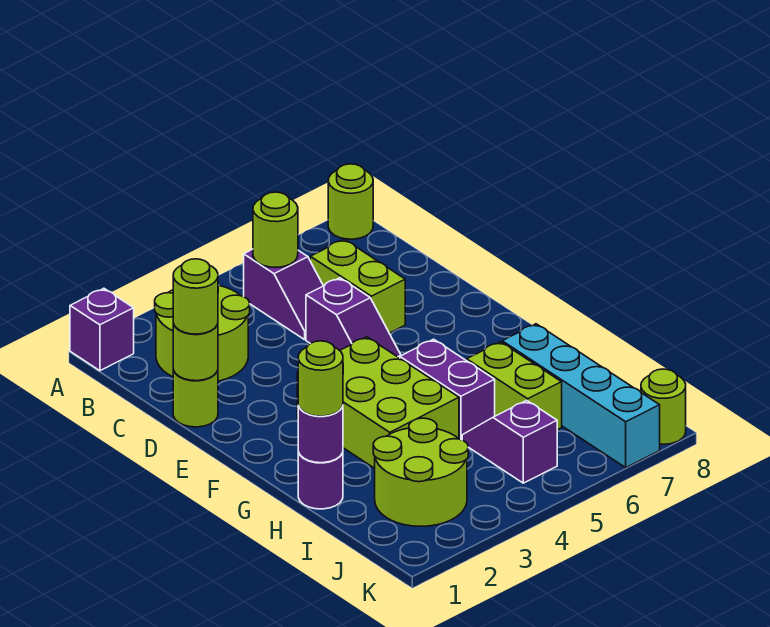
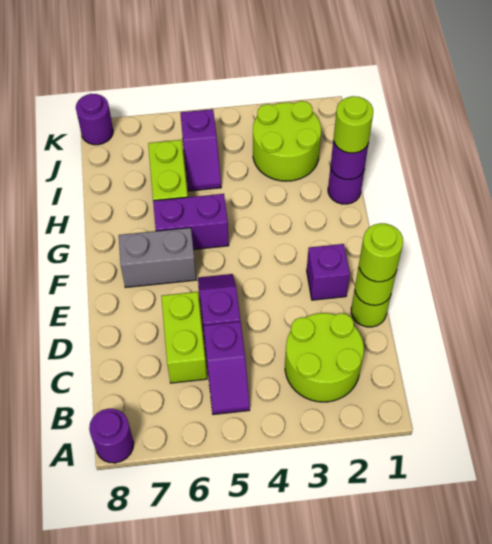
purple brick A1 level 1 -> purple brick E2 level 1
lime round brick A8 level 1 -> purple round brick A8 level 1
purple slope B5:C5 level 1 top B -> purple slope B5:C5 level 1 top C
lime round brick B5 level 2 -> none
lime brick F3:H4 level 1 -> none
none -> grey brick F6:F7 level 1
purple brick G5:H5 level 1 -> purple brick G5:G6 level 1
cyan brick H7:K7 level 1 -> none
lime round brick K8 level 1 -> purple round brick K8 level 1

